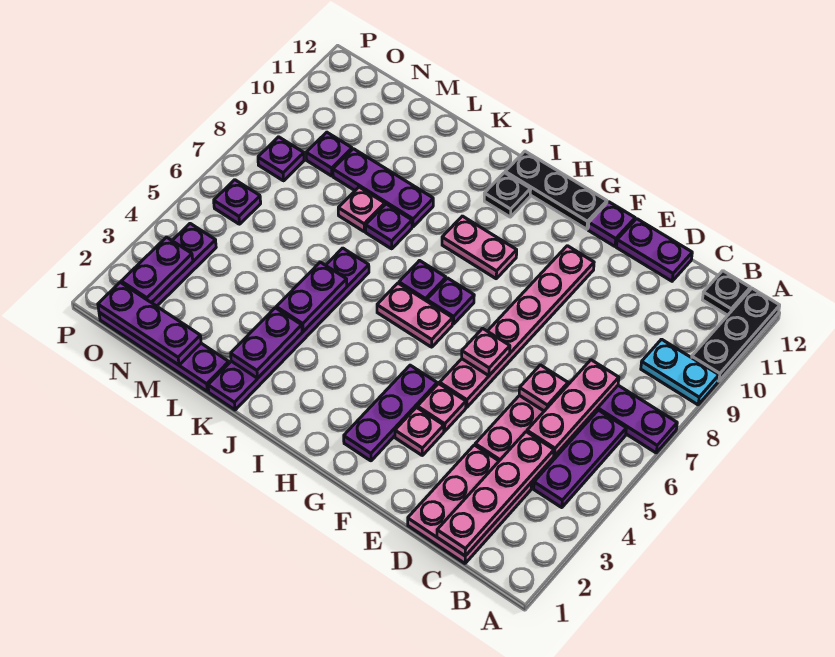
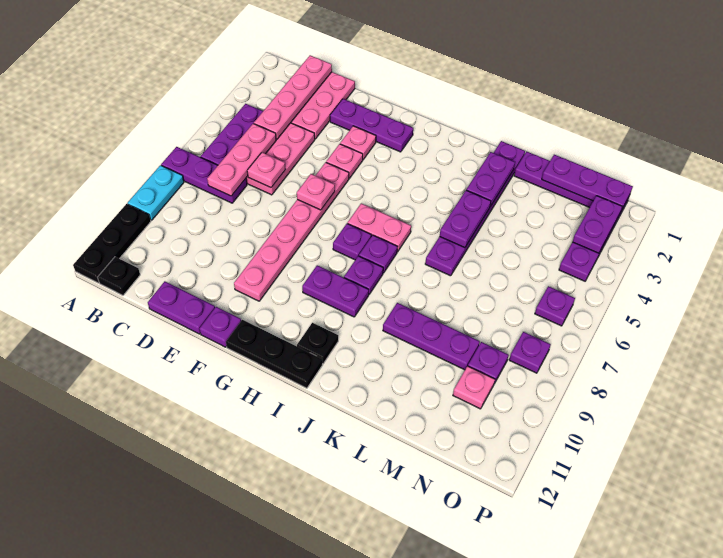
cyan plate A9:B9 level 1 -> cyan plate A8:A9 level 1
purple plate G2:G4 level 1 -> purple plate E2:G2 level 1
pink plate H9:I9 level 1 -> purple plate H9:I9 level 1
purple plate K8 level 1 -> purple plate I8 level 1
pink plate L8 level 1 -> pink plate N10 level 1

